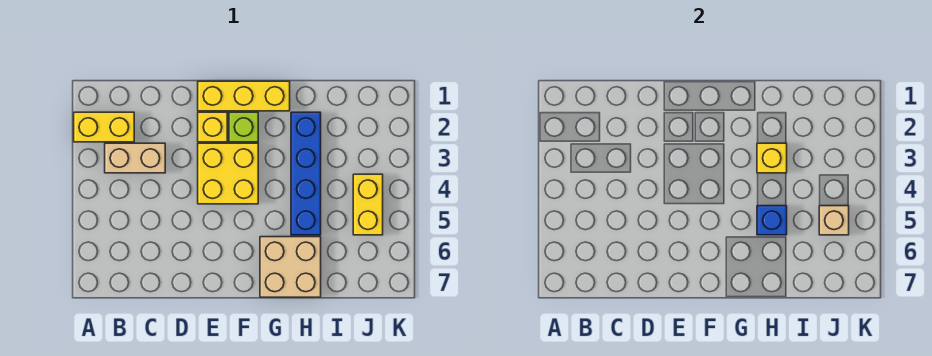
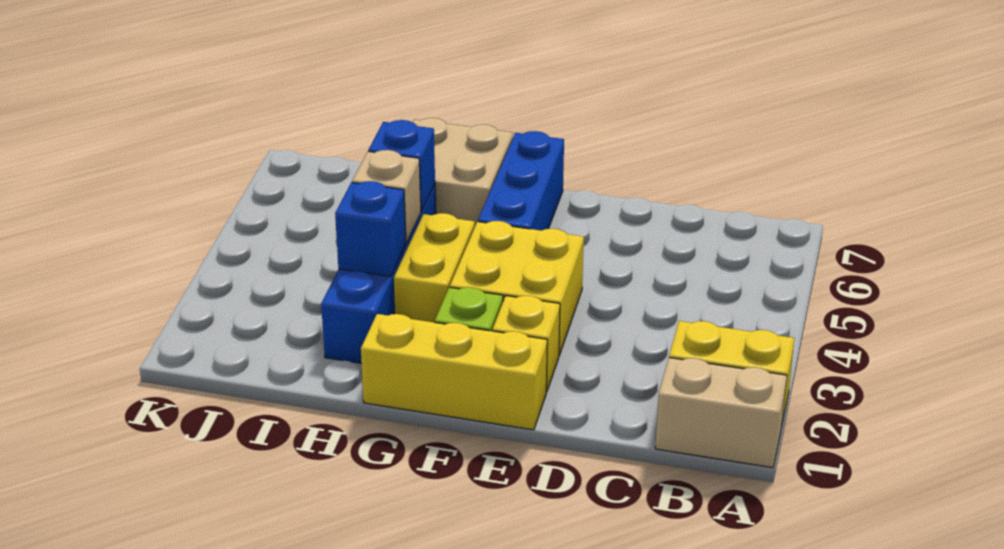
tan brick B3:C3 level 1 -> tan brick A1:B1 level 1
none -> blue brick F5:F7 level 1
yellow brick H3 level 2 -> blue brick H3 level 2
yellow brick J4:J5 level 1 -> yellow brick G3:G4 level 1
tan brick J5 level 2 -> tan brick H4 level 2

